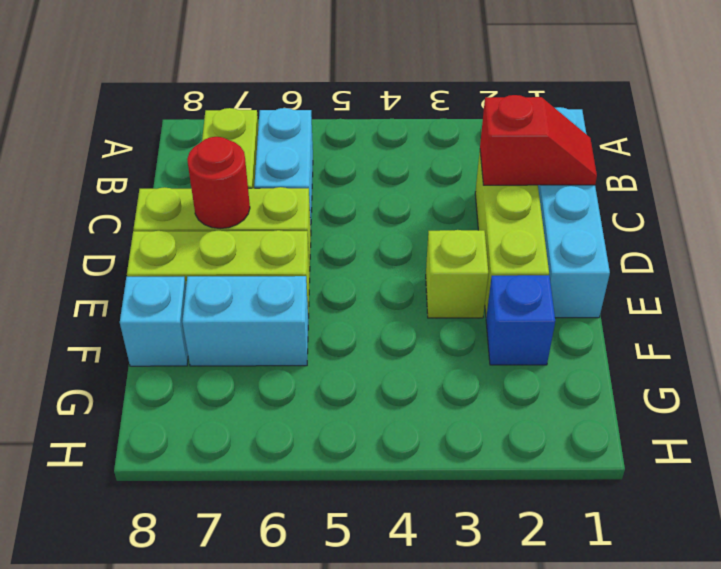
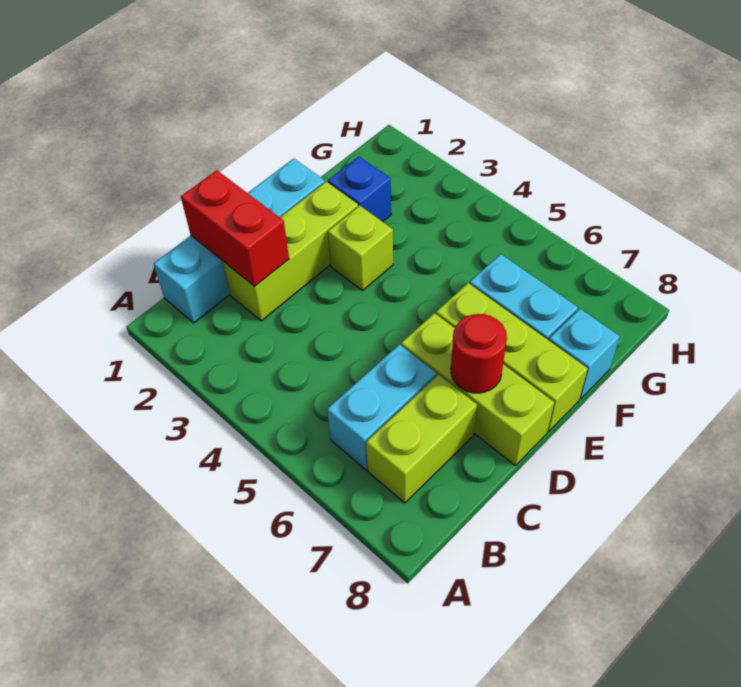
red slope C1:C2 level 2 top 2 -> red brick C1:C2 level 2

